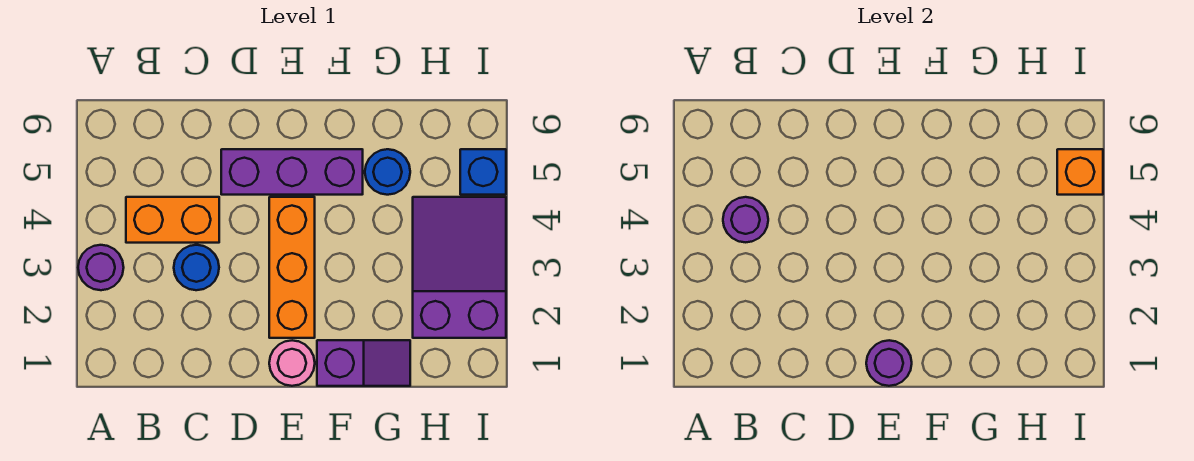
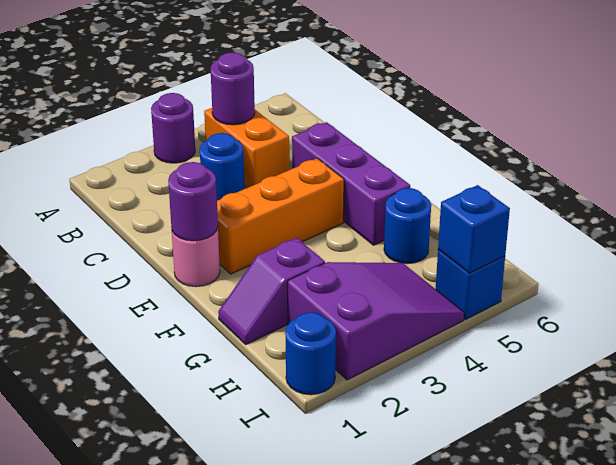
purple slope F1:G1 level 1 top F -> purple slope G1:G2 level 1 top 2
none -> blue round brick I1 level 1
orange brick I5 level 2 -> blue brick I5 level 2

